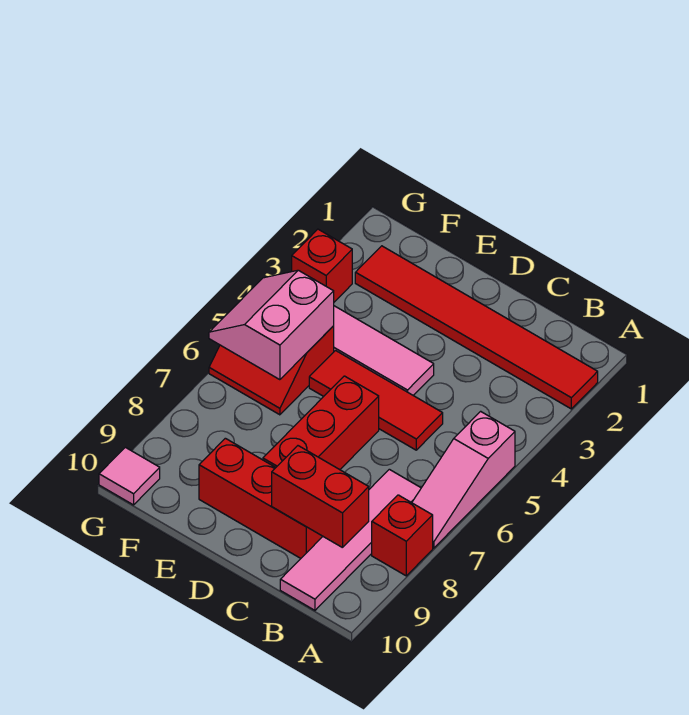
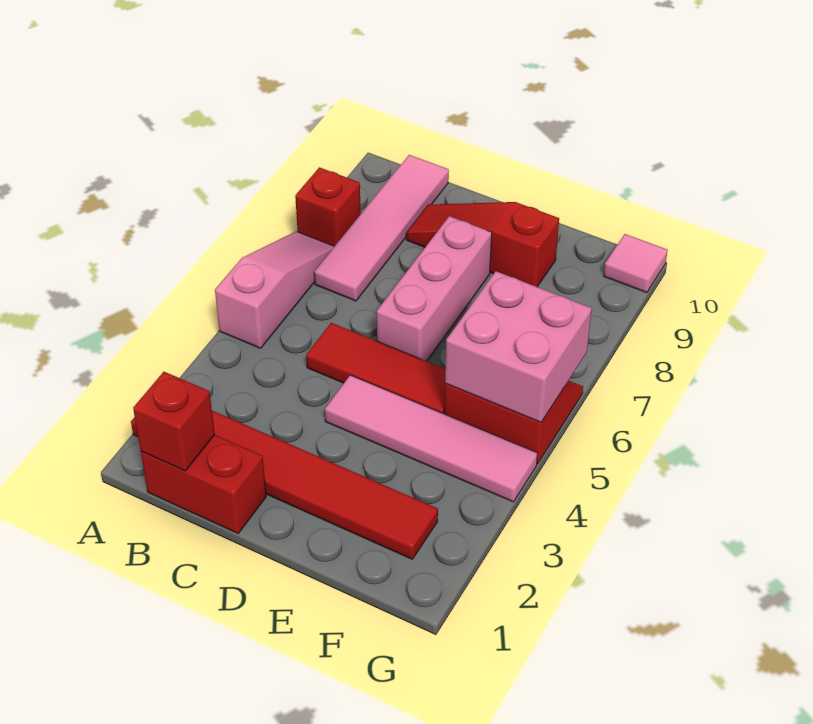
red brick B9:C9 level 2 -> red brick B1:C1 level 1
red brick C9:E9 level 1 -> red slope C9:E9 level 1 top E
red brick D6:D8 level 1 -> pink brick D6:D8 level 1
pink slope F5:G6 level 2 top F -> pink brick F5:G6 level 2
red brick G3 level 1 -> red brick B1 level 2

